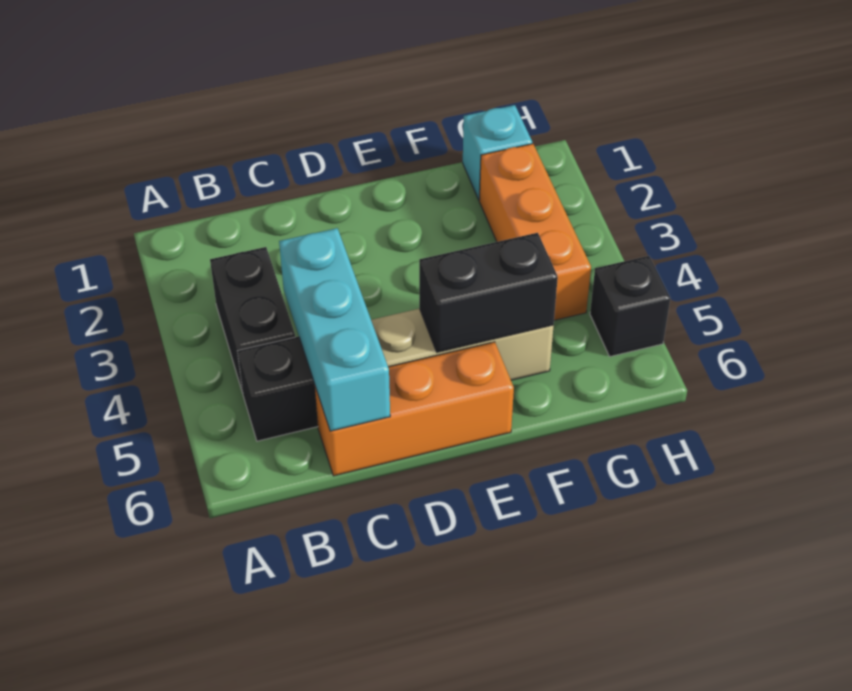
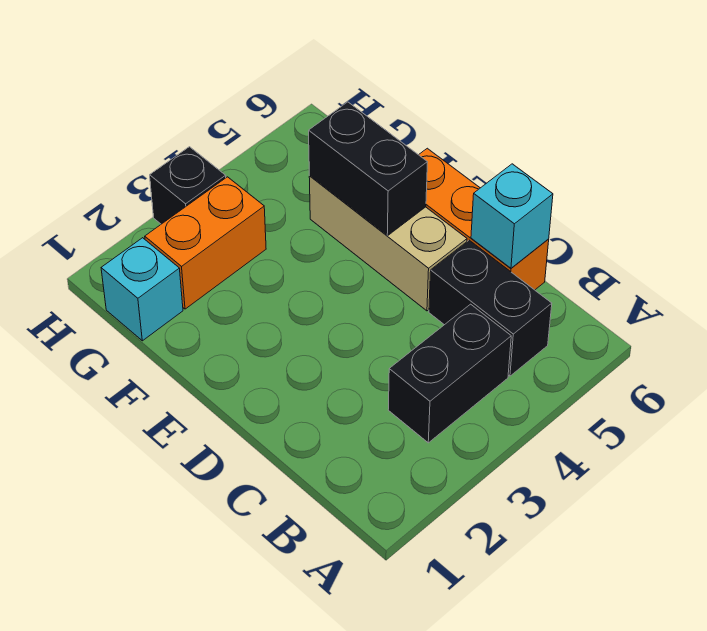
cyan brick C4:C6 level 2 -> cyan brick C6 level 2
orange brick G2:G4 level 1 -> orange brick G2:G3 level 1
black brick H5 level 1 -> black brick H3 level 1

